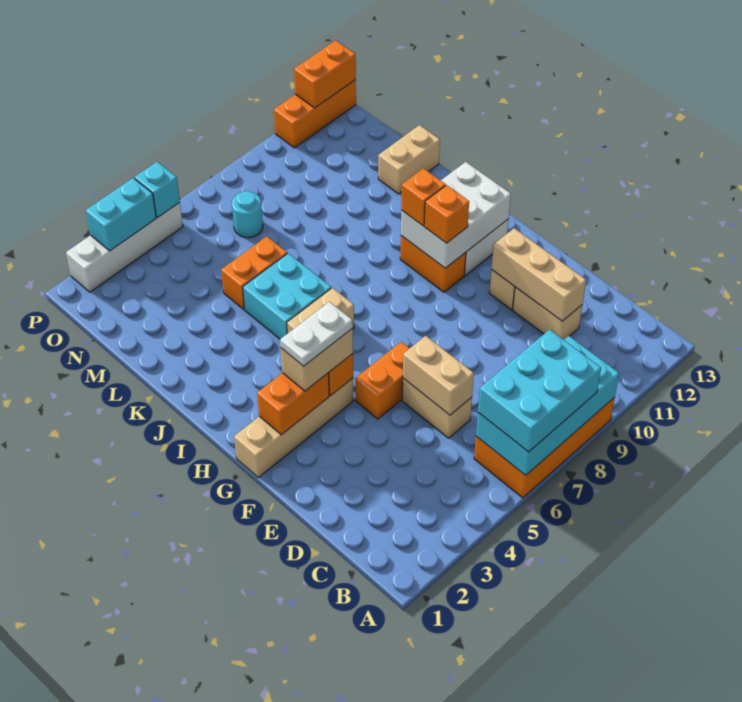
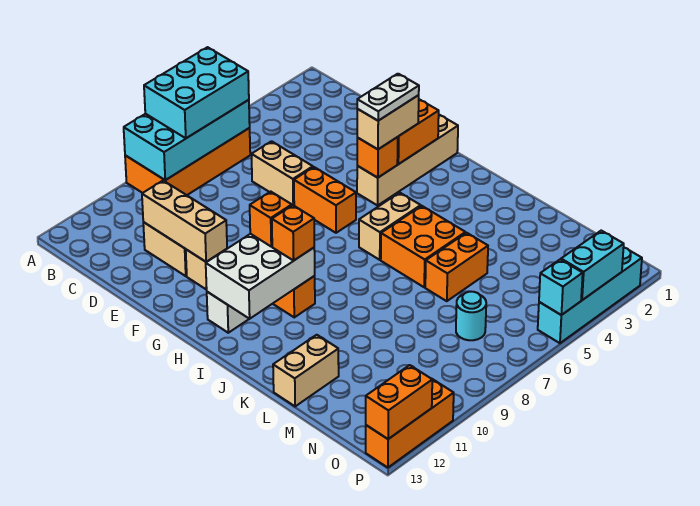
tan brick D6:E6 level 2 -> none
orange brick F5:F6 level 1 -> orange brick F6:G6 level 1
cyan brick J5:K6 level 1 -> orange brick J5:K6 level 1
white brick P2:P5 level 1 -> cyan brick P2:P5 level 1

